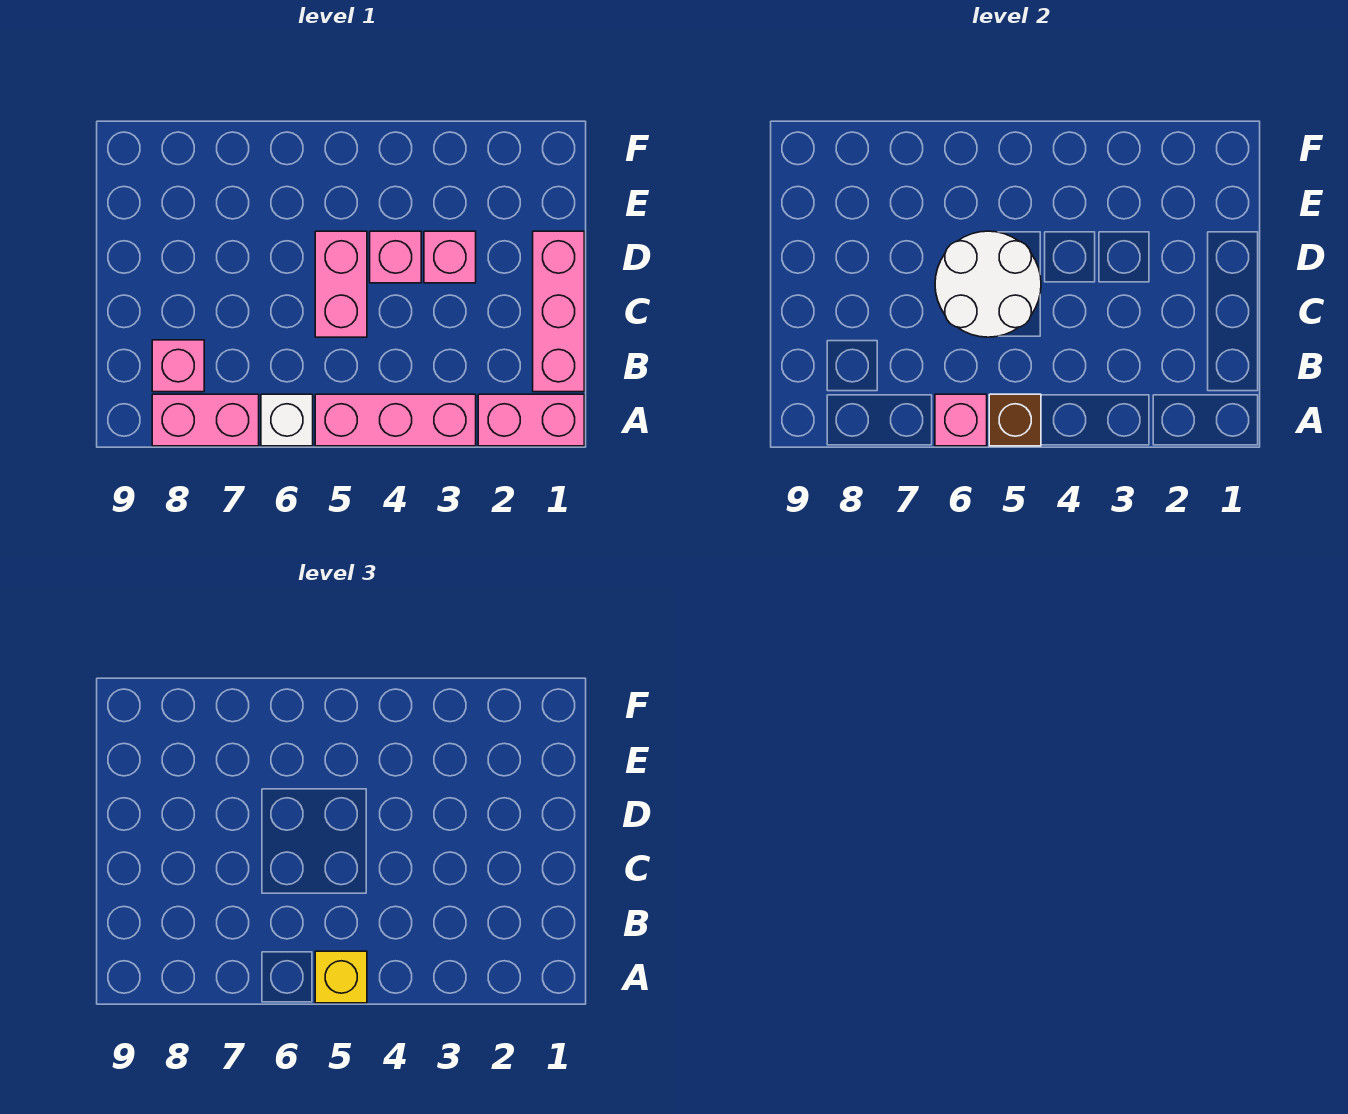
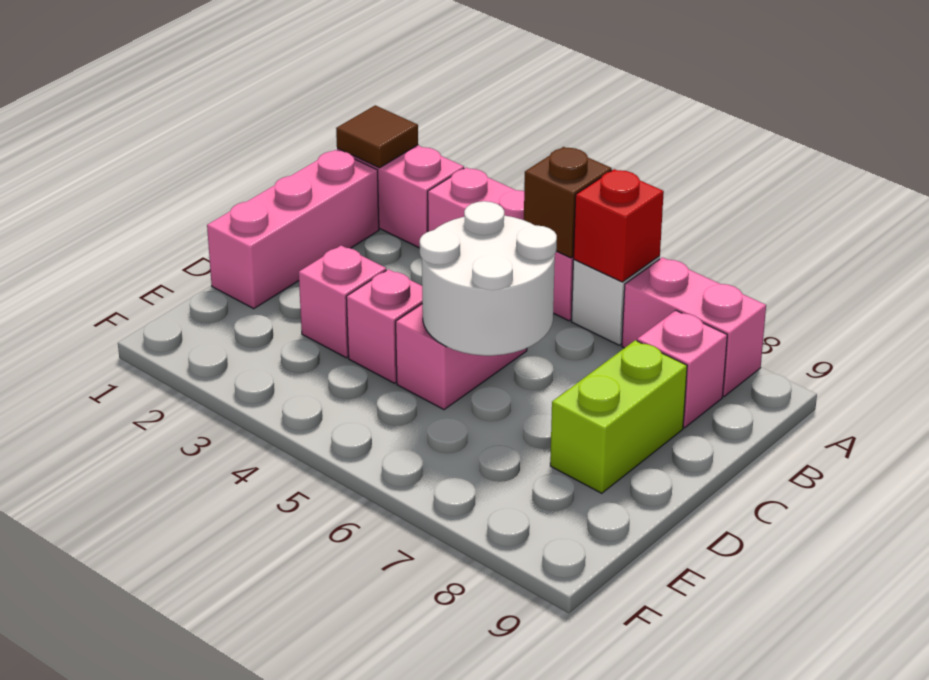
none -> brown tile A1 level 2
yellow brick A5 level 3 -> none
pink brick A6 level 2 -> red brick A6 level 2
none -> lime brick C8:D8 level 1

